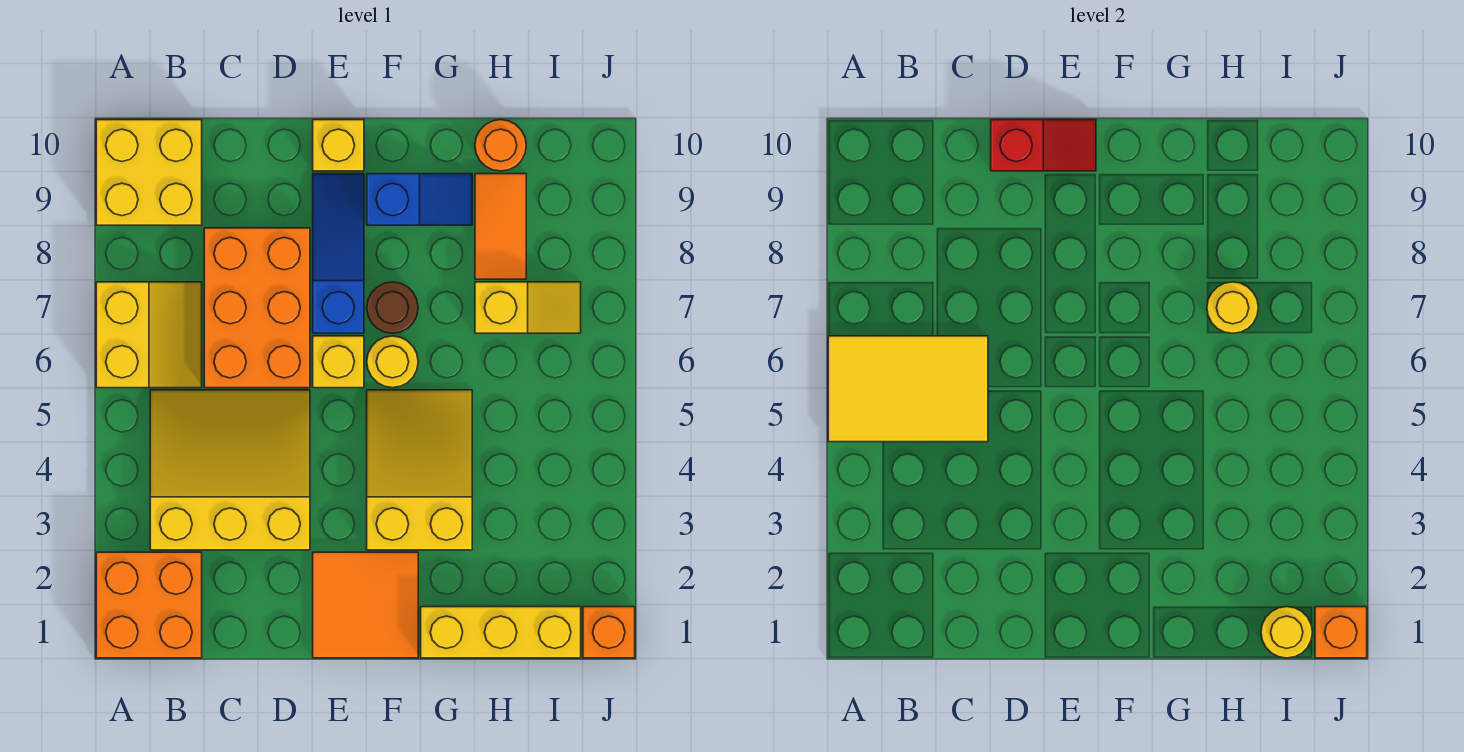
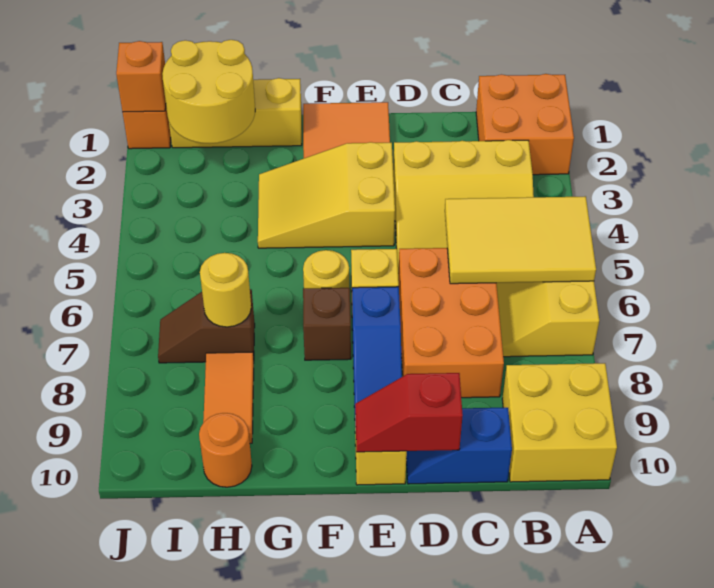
yellow slope F3:G5 level 1 top 3 -> yellow slope E3:G4 level 1 top E
brown round brick F7 level 1 -> brown brick F7 level 1
blue slope F9:G9 level 1 top F -> blue slope C10:D10 level 1 top C
yellow slope H7:I7 level 1 top H -> brown slope H7:I7 level 1 top H
yellow round brick I1 level 2 -> yellow round brick H1:I2 level 2

